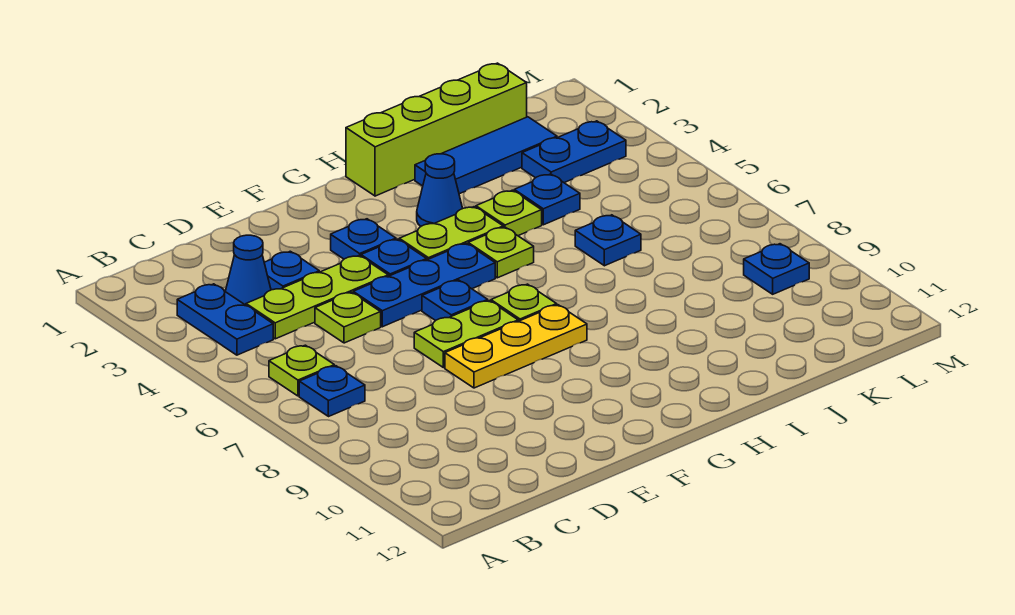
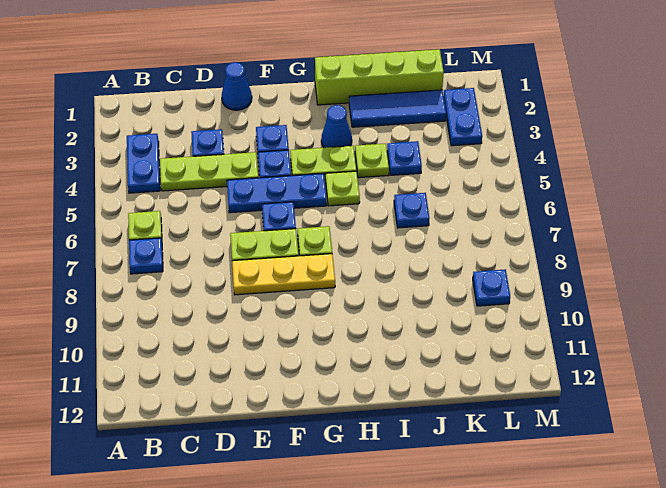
blue cone C3 level 1 -> blue cone E1 level 1
lime plate D5 level 1 -> none
blue plate K3:L3 level 1 -> blue plate L2:L3 level 1

